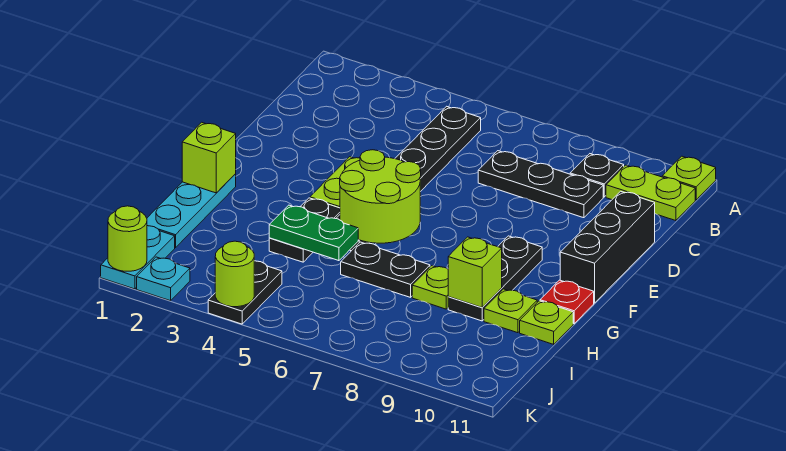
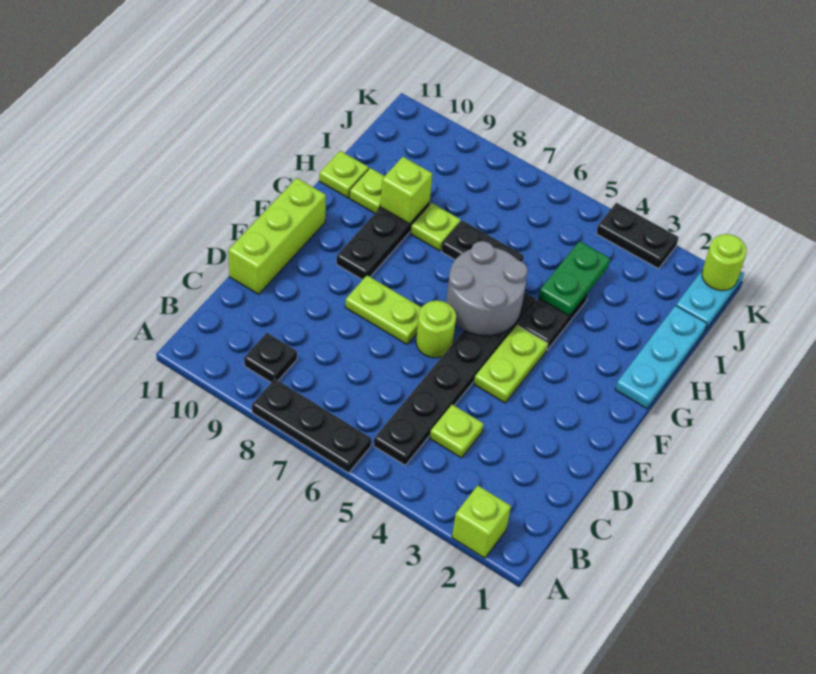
lime plate A11 level 1 -> lime plate C4 level 1
lime plate B10:B11 level 1 -> lime plate E7:E8 level 1
black plate C7:C9 level 1 -> black plate A6:A8 level 1
black brick D11:F11 level 1 -> lime brick D11:F11 level 1
lime round brick F5:G6 level 2 -> grey round brick F5:G6 level 2
lime brick G1 level 2 -> lime brick A2 level 1
red plate G11 level 1 -> none
green plate H4:H5 level 2 -> green plate H4:I4 level 2
black plate J4:K4 level 1 -> black plate K3:K4 level 1
cyan plate K2 level 1 -> none
lime round brick K4 level 2 -> lime round brick E6 level 1

